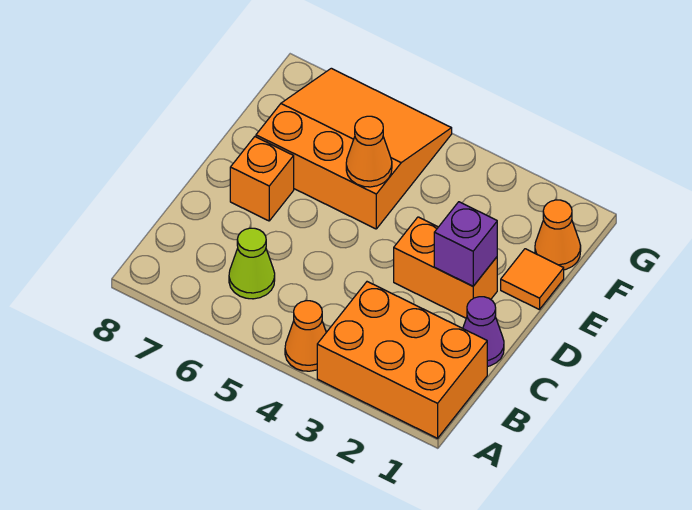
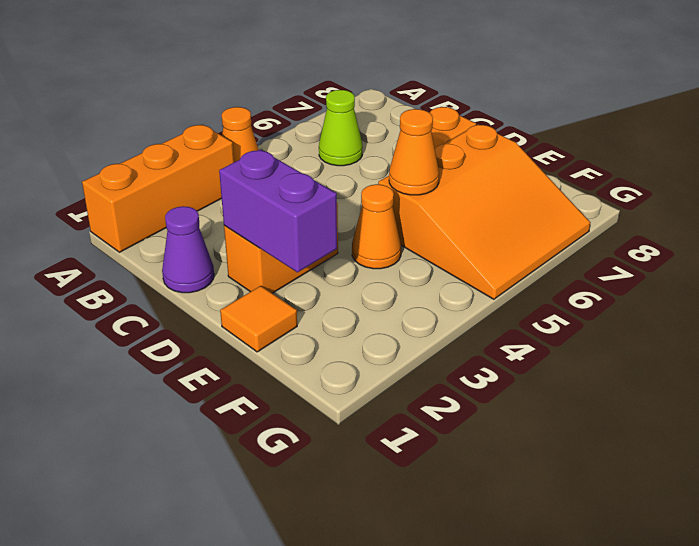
orange brick A1:B3 level 1 -> orange brick A1:A3 level 1
purple brick D2 level 2 -> purple brick D2:E2 level 2
orange cone F1 level 1 -> orange cone E4 level 1

